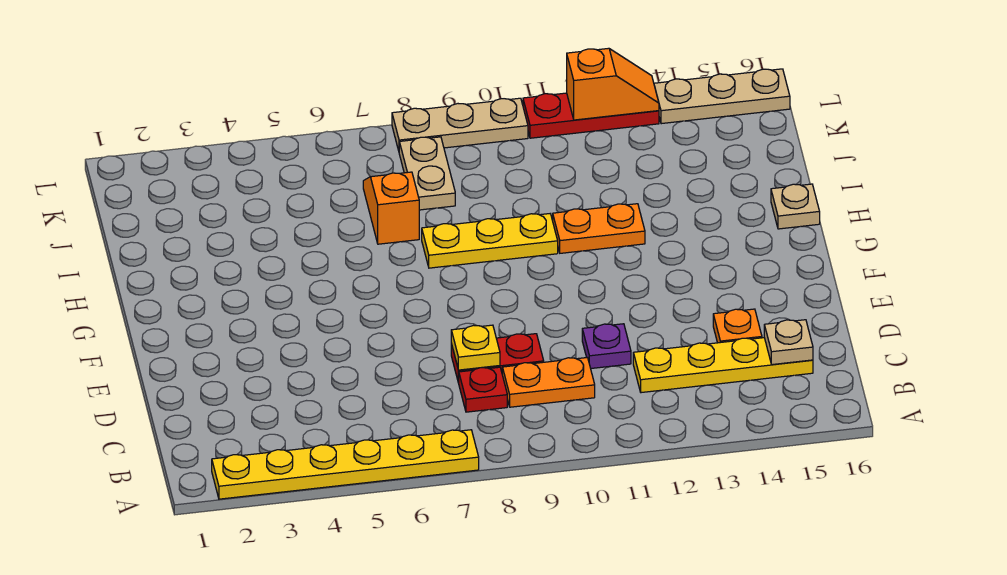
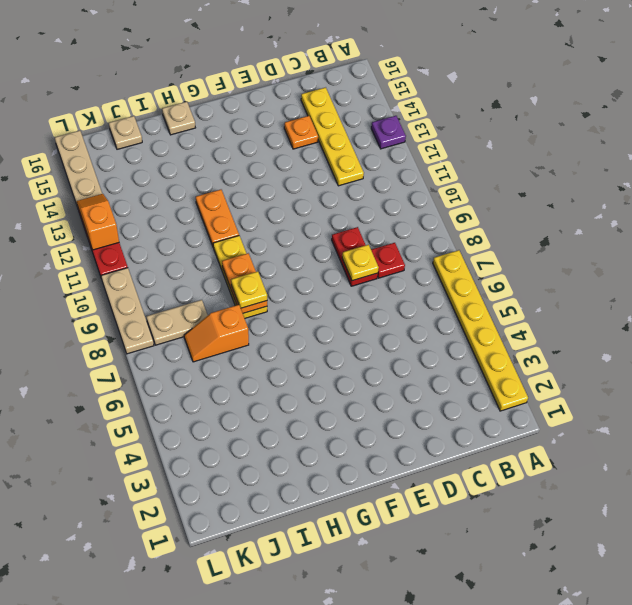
orange plate C9:C10 level 1 -> orange plate H8:H9 level 2
tan plate C15 level 2 -> tan plate J16 level 1
purple plate D11 level 1 -> purple plate A13 level 1
none -> yellow plate H8 level 3

